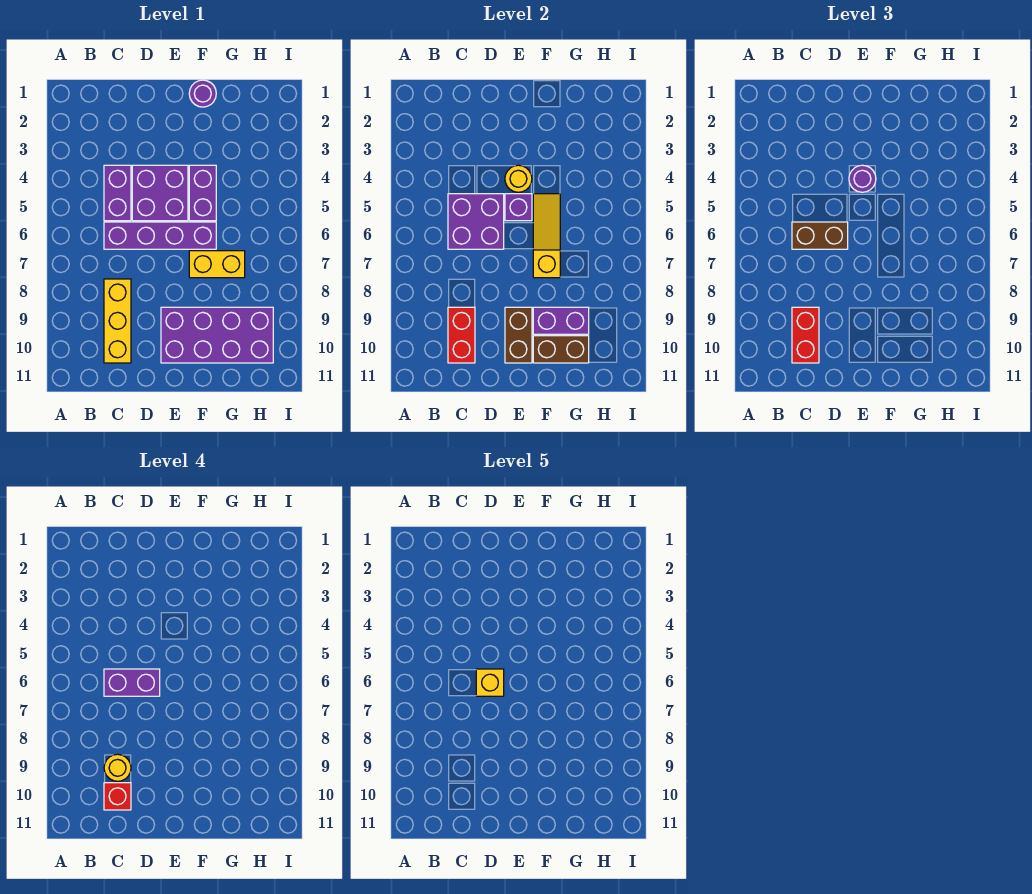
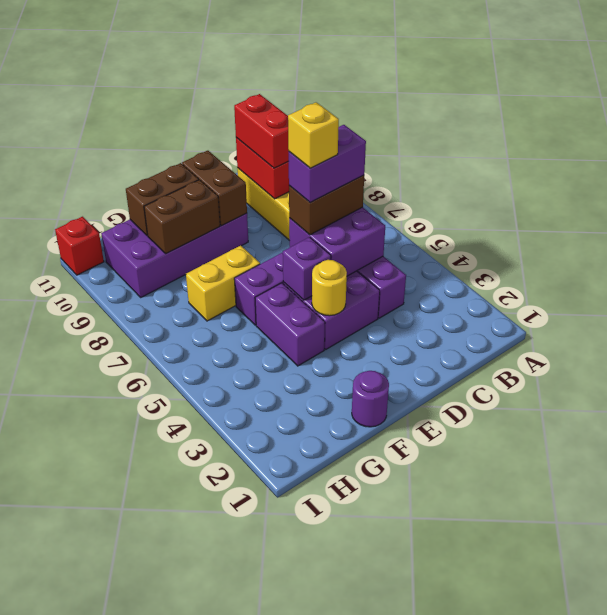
yellow round brick C9 level 4 -> none
red brick C10 level 4 -> red brick I11 level 1
purple round brick E4 level 3 -> none
yellow slope F5:F7 level 2 top 7 -> none
purple brick F9:G9 level 2 -> brown brick F9:G9 level 2

